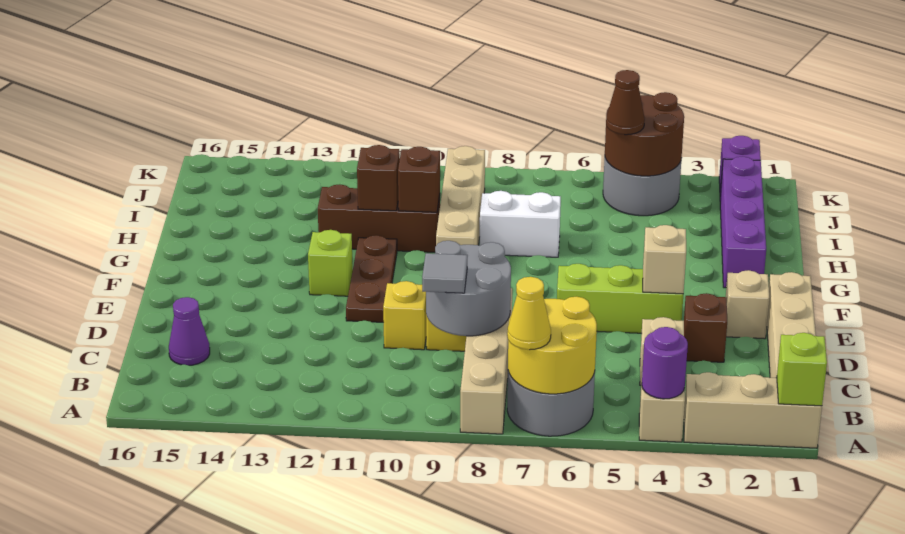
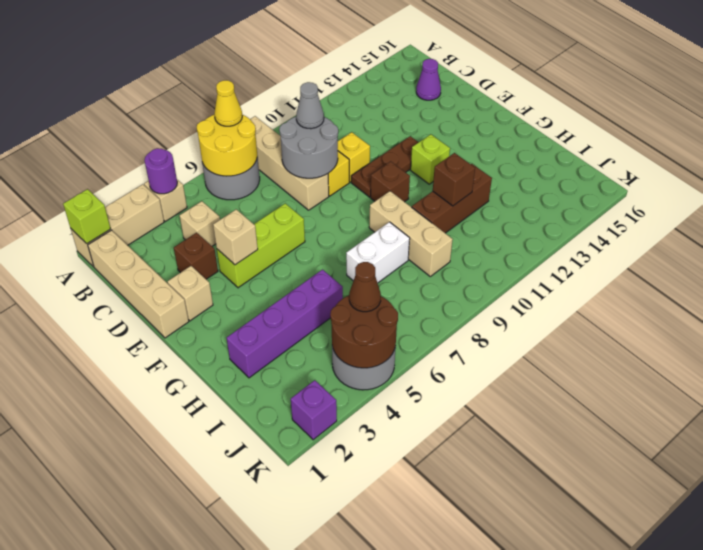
grey tile C9 level 3 -> grey cone C9 level 3
brown plate E11:G11 level 1 -> brown plate E10:E12 level 1
purple brick G2:J2 level 1 -> purple brick H2:H5 level 1
tan brick G9:J9 level 1 -> tan brick G9:I9 level 1
brown brick H10 level 2 -> brown brick F10 level 1

